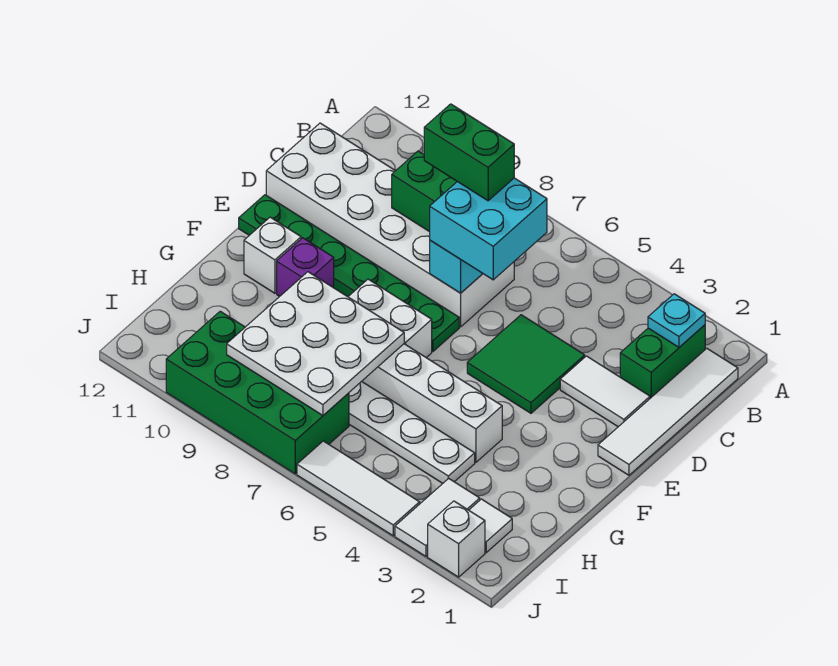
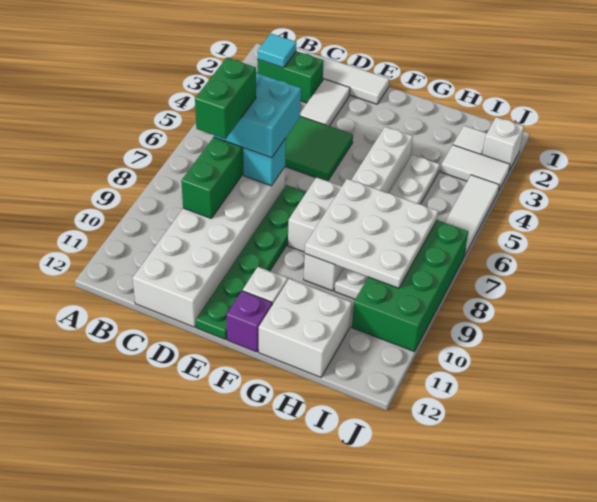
cyan plate B2 level 2 -> cyan tile B2 level 2
purple brick F10 level 1 -> purple brick F12 level 1
none -> white brick G11:H12 level 1

